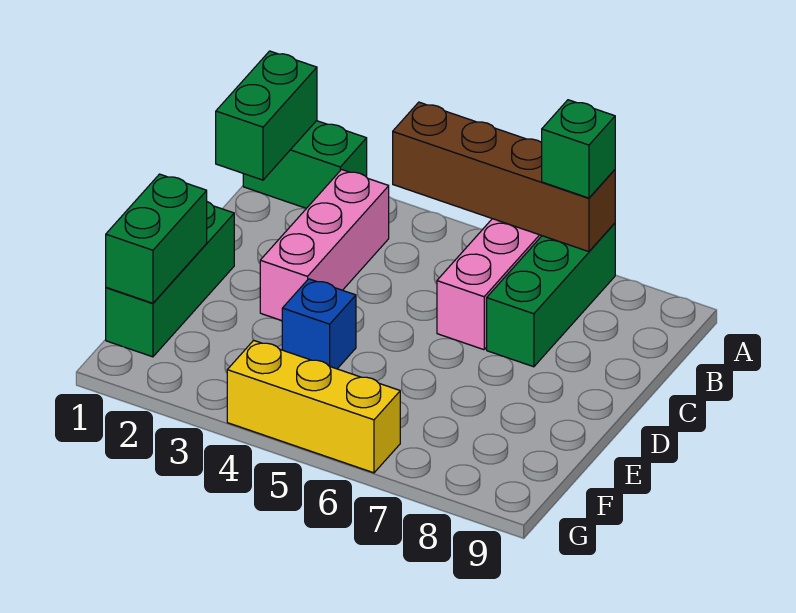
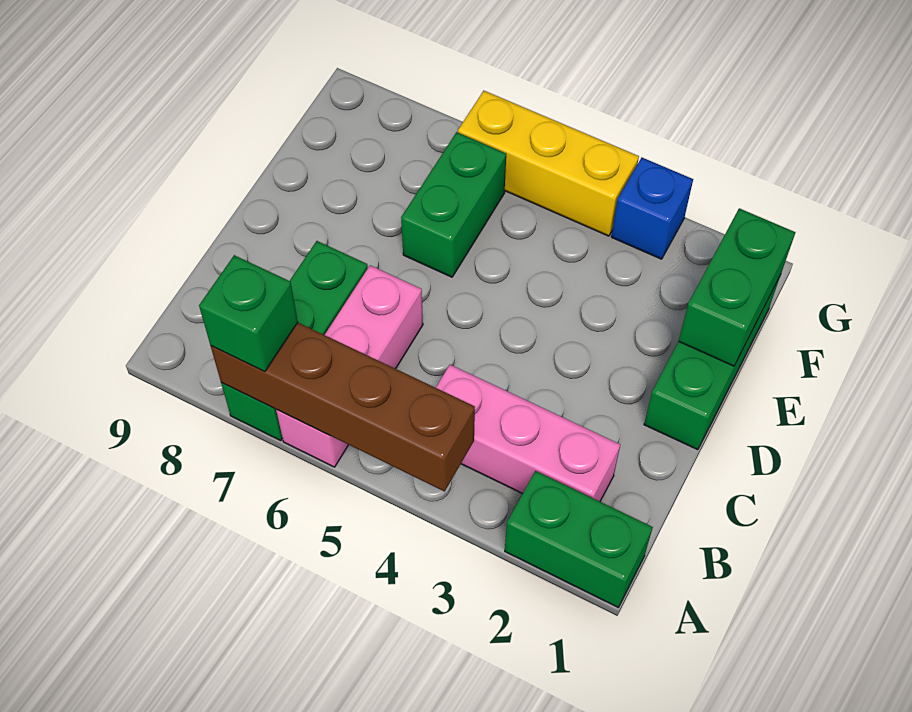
green brick A1:B1 level 2 -> green brick E6:F6 level 1
pink brick B3:D3 level 1 -> pink brick B2:B4 level 1
blue brick E4 level 1 -> blue brick G3 level 1

